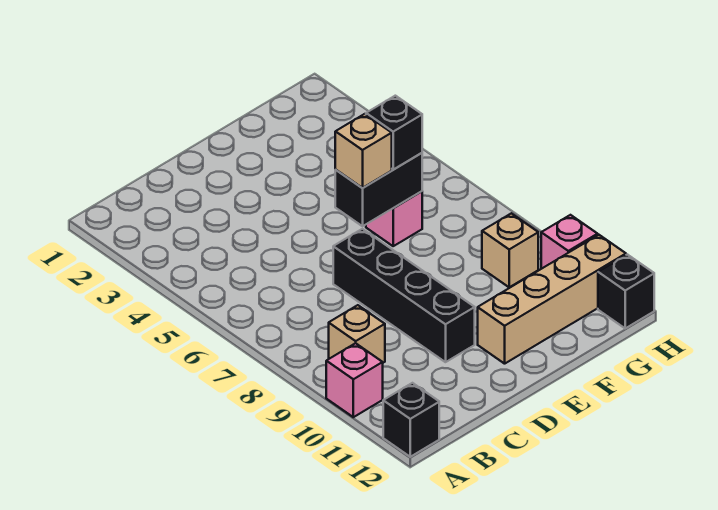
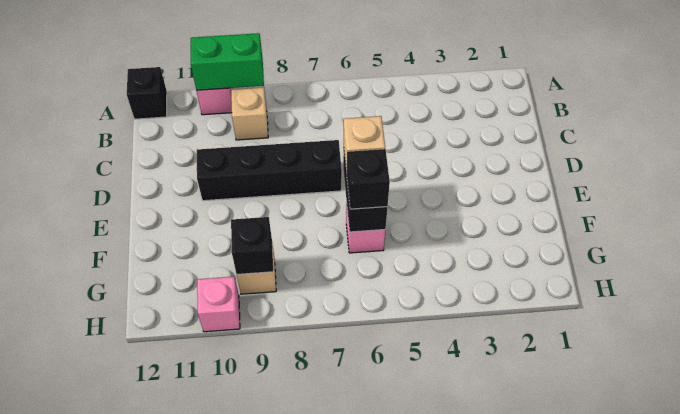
none -> green brick A9:A10 level 2
tan brick E11:H11 level 1 -> none
black brick H12 level 1 -> black brick G9 level 2

